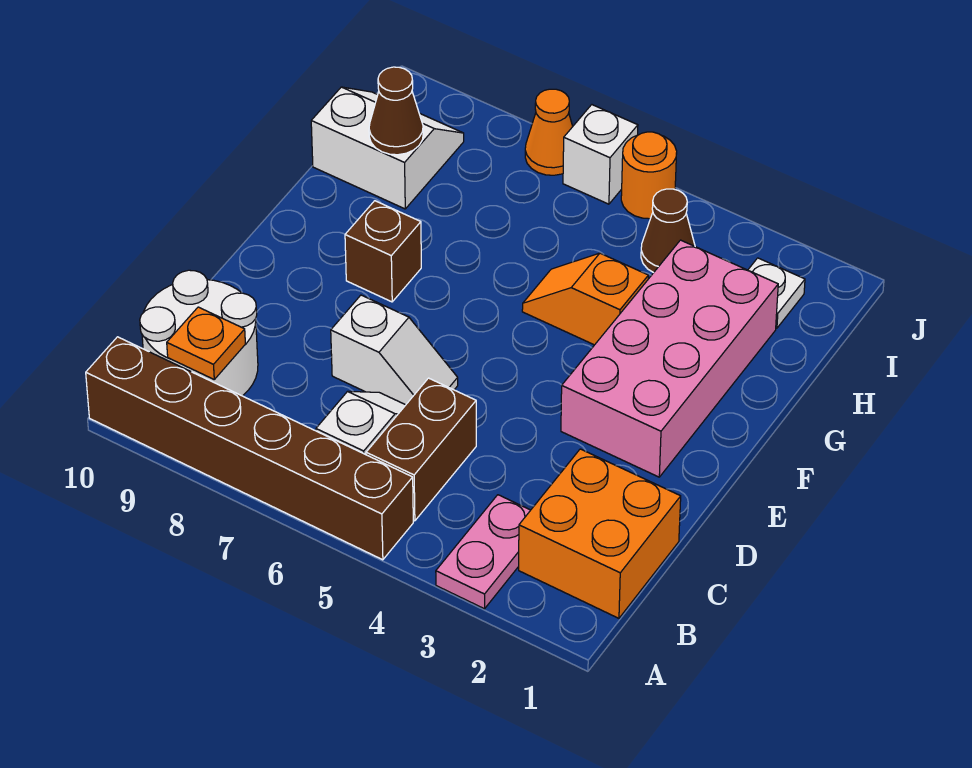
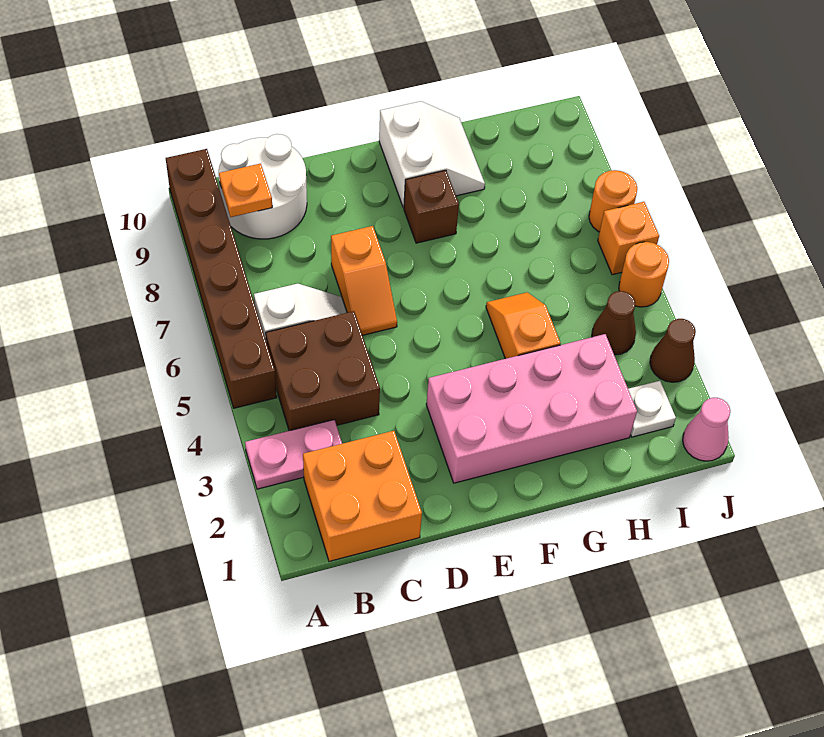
brown brick B5:C5 level 1 -> brown brick B4:C5 level 1
white slope D6:D7 level 1 top 7 -> orange slope D6:D7 level 1 top 7
white slope H9:I10 level 1 top H -> white slope F9:G10 level 1 top F
brown cone H9 level 2 -> brown cone J3 level 1
none -> pink cone J1 level 1
white brick J6 level 1 -> orange brick J6 level 1
orange cone J7 level 1 -> orange round brick J7 level 1

